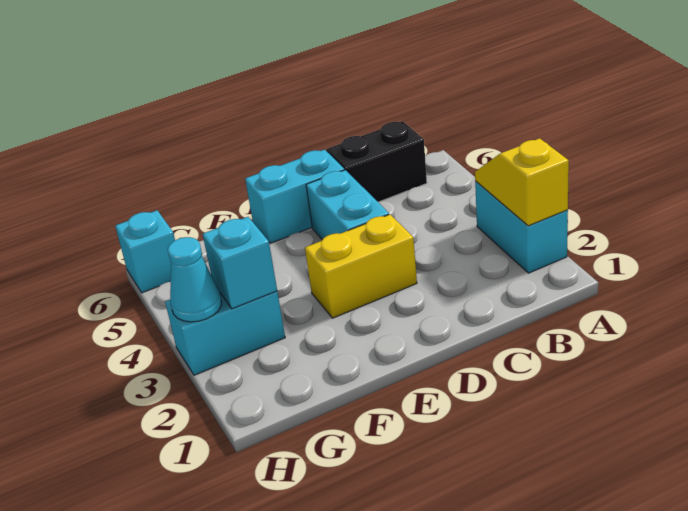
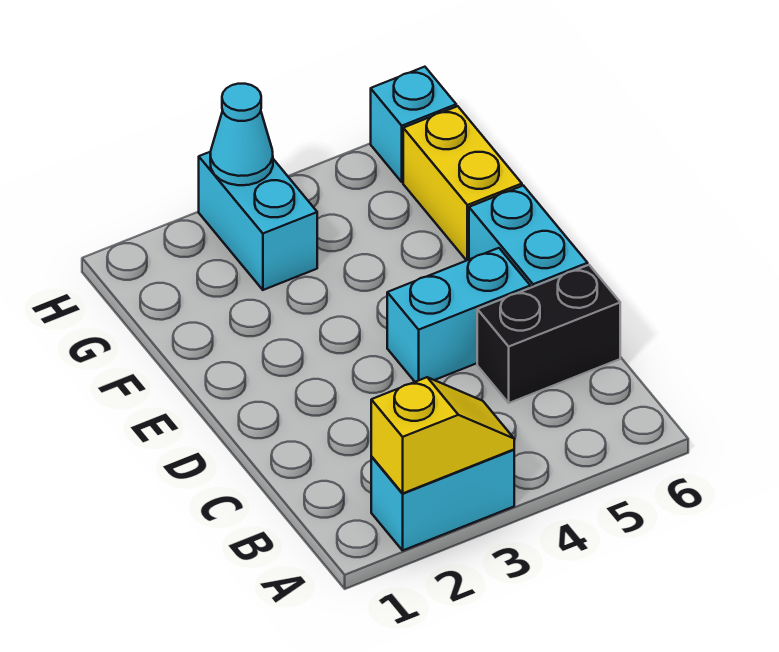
black brick B6:C6 level 1 -> black brick C5:C6 level 1
yellow brick D3:E3 level 1 -> yellow brick F6:G6 level 1
cyan brick G3 level 2 -> none

